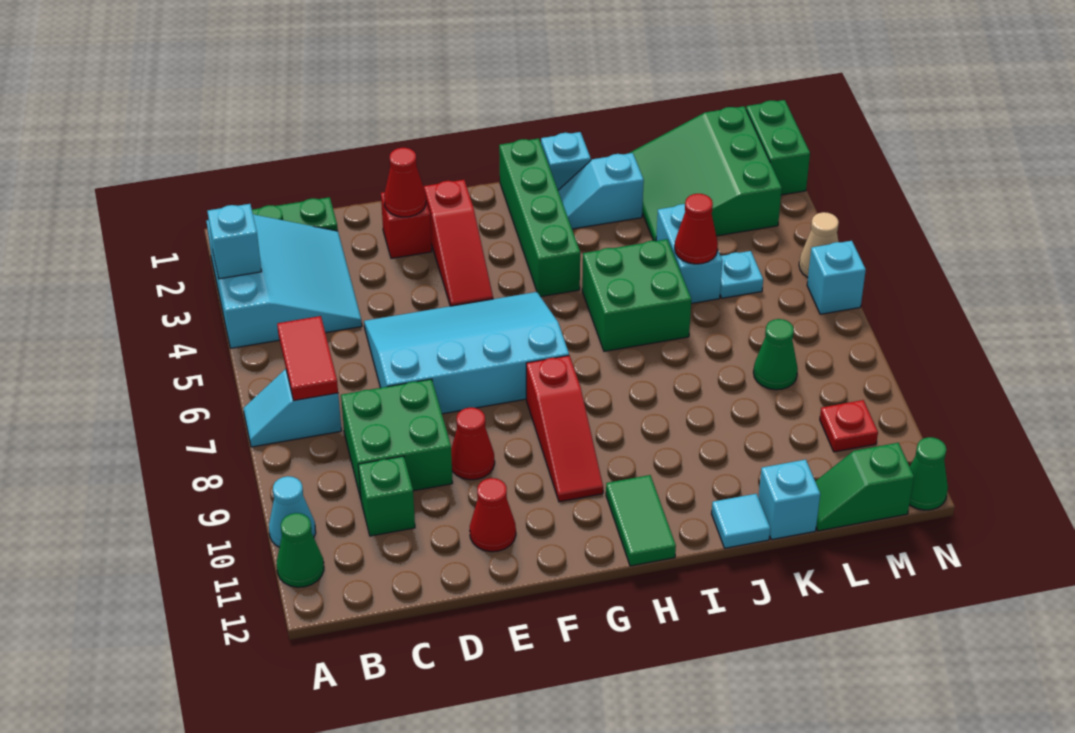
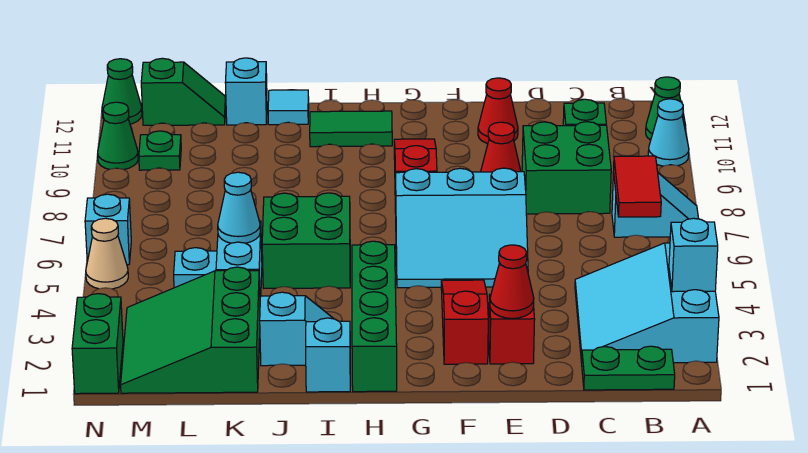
cyan slope D5:G7 level 1 top 7 -> cyan slope E5:G7 level 1 top 7
green tile H11:H12 level 1 -> green tile H11:I11 level 1
green slope K1:M3 level 1 top M -> green slope K1:M3 level 1 top K
red cone K5 level 2 -> cyan cone K5 level 2
green cone L8 level 1 -> green cone N10 level 1
red plate M10 level 1 -> green plate M10 level 1

